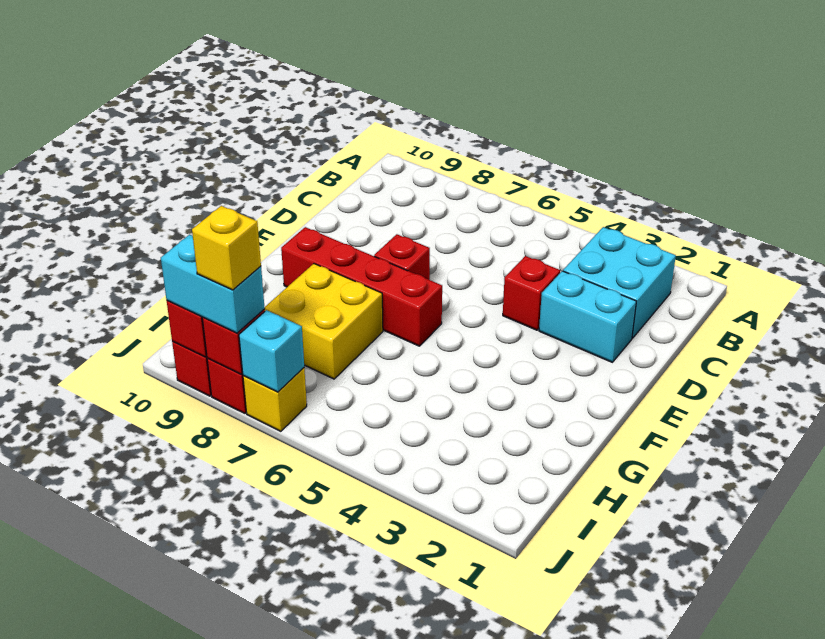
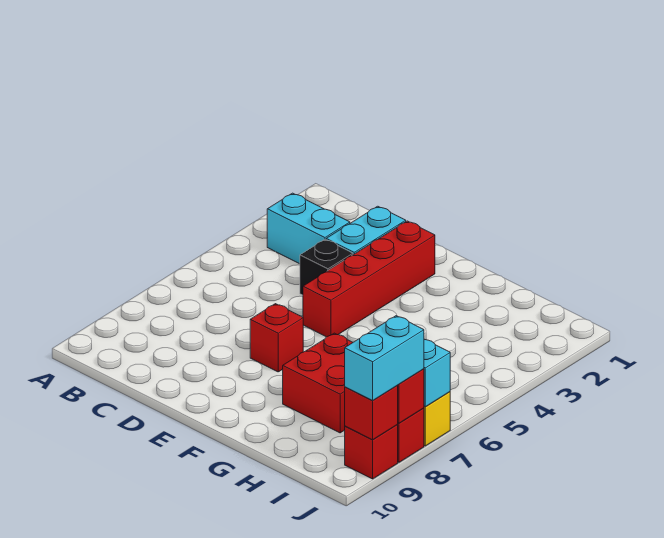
cyan brick B2:C3 level 1 -> cyan brick B3:C3 level 1
red brick D4 level 1 -> black brick D4 level 1
red brick F6:F9 level 1 -> red brick E2:E5 level 1
yellow brick G7:H8 level 1 -> red brick G7:H8 level 1
yellow brick J8 level 4 -> none

